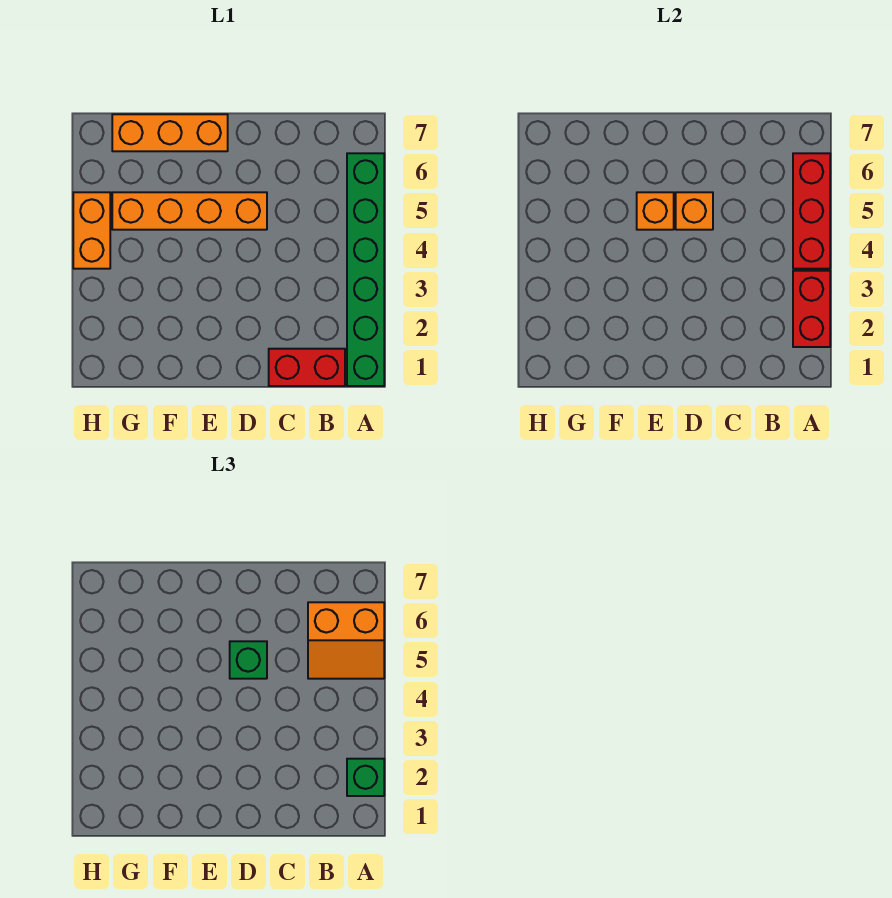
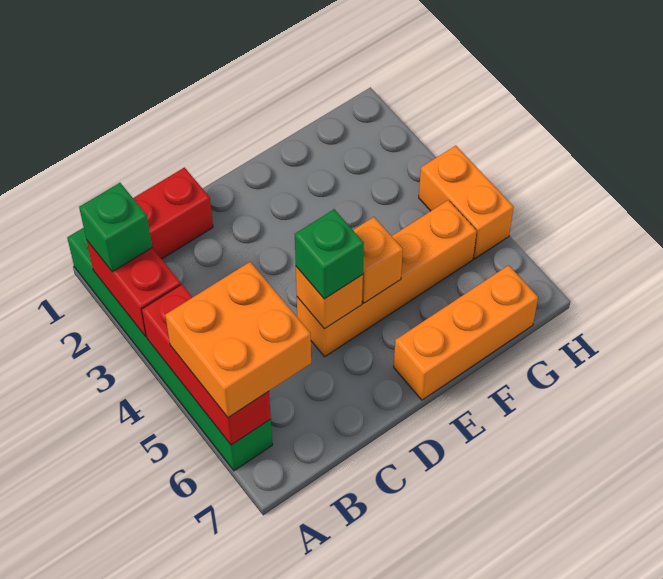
orange slope A5:B6 level 3 top 6 -> orange brick A5:B6 level 3

